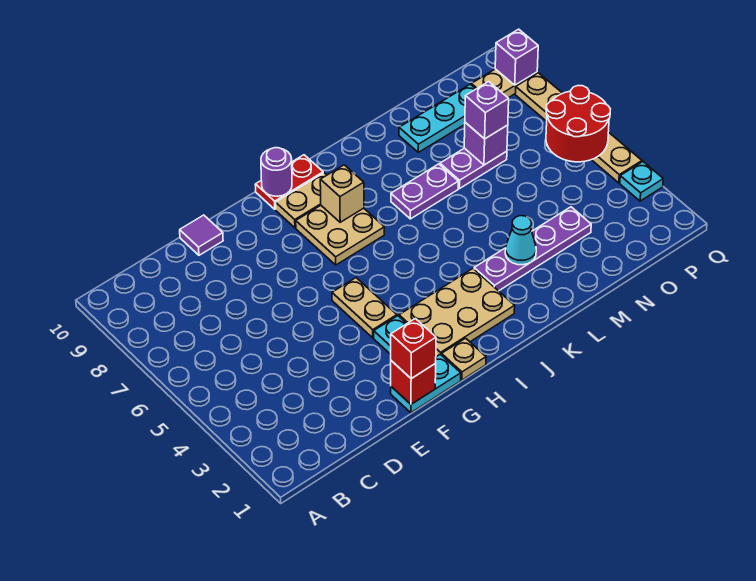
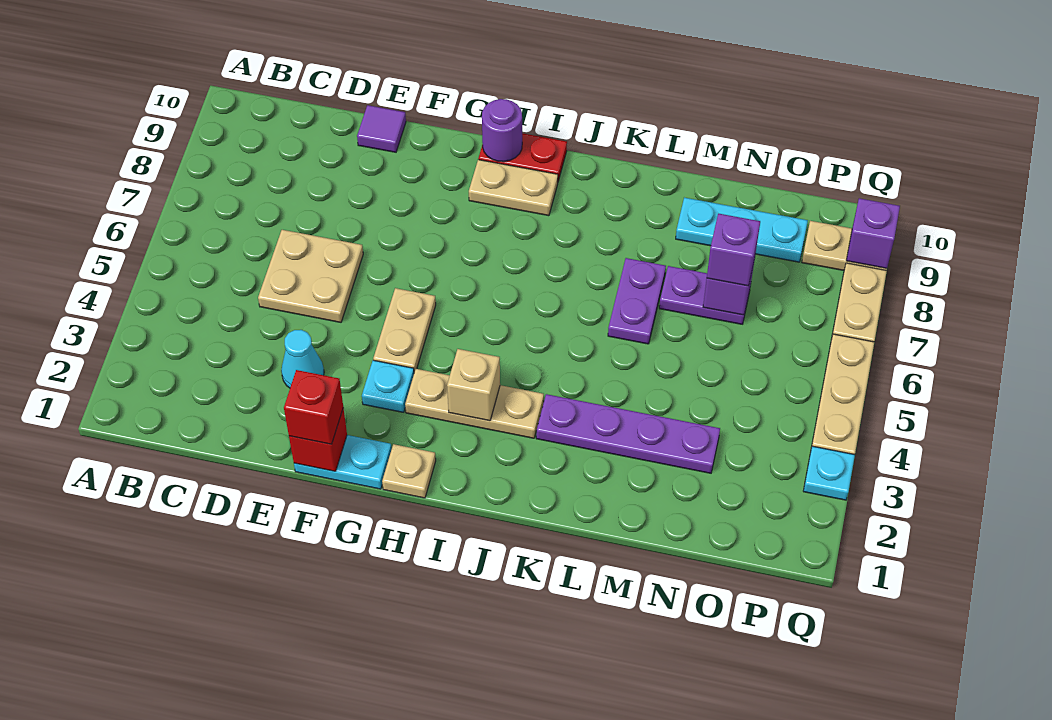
tan plate H2:J3 level 1 -> tan plate H3:J3 level 1
tan plate H7:I8 level 1 -> tan plate D5:E6 level 1
tan brick I8 level 2 -> tan brick I3 level 2
purple plate K7:L7 level 1 -> purple plate L6:L7 level 1
cyan cone L3 level 2 -> cyan cone E3 level 1
red round brick P5:Q6 level 2 -> none

